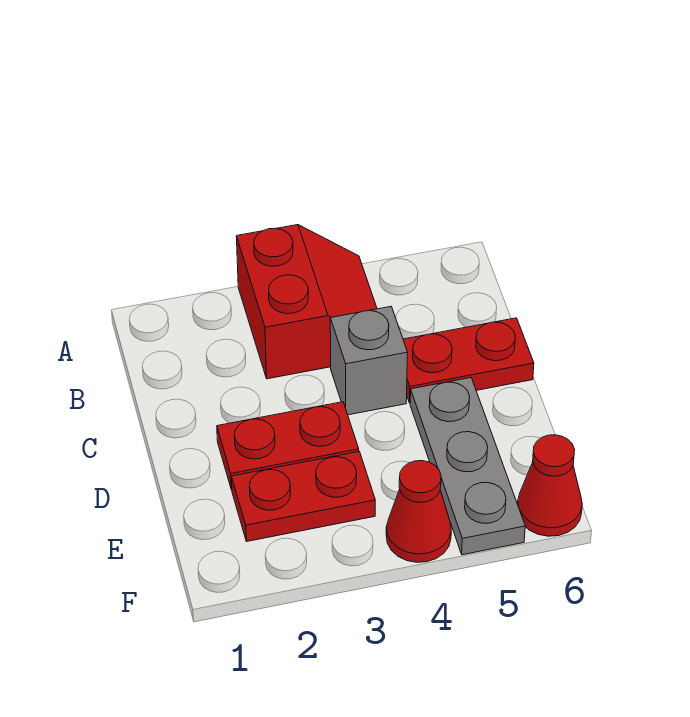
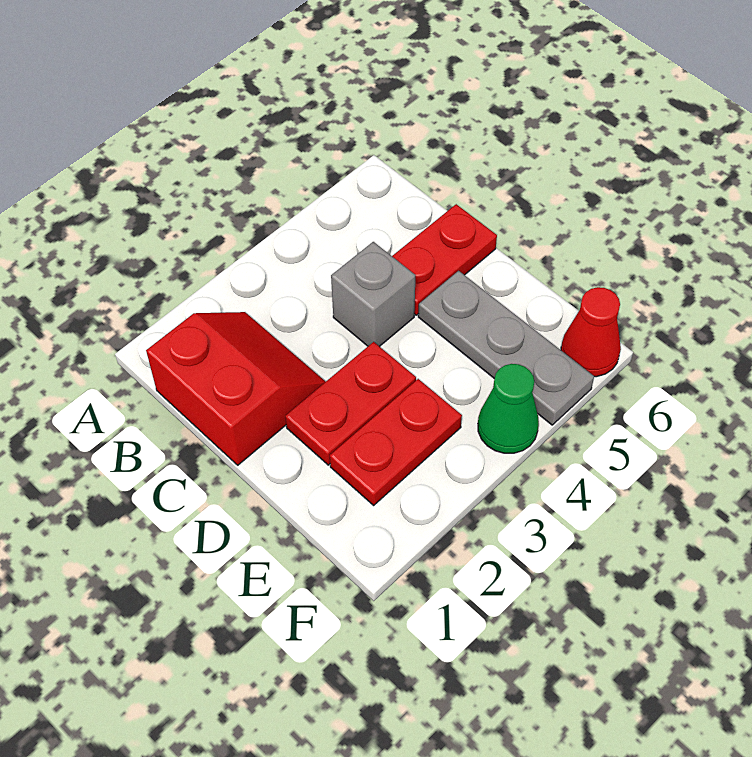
red slope A3:B4 level 1 top 3 -> red slope B1:C2 level 1 top 1
red cone F4 level 1 -> green cone F4 level 1

